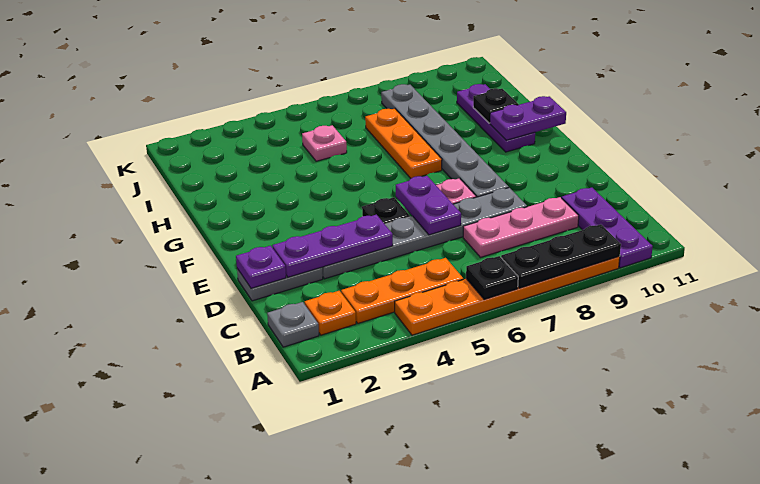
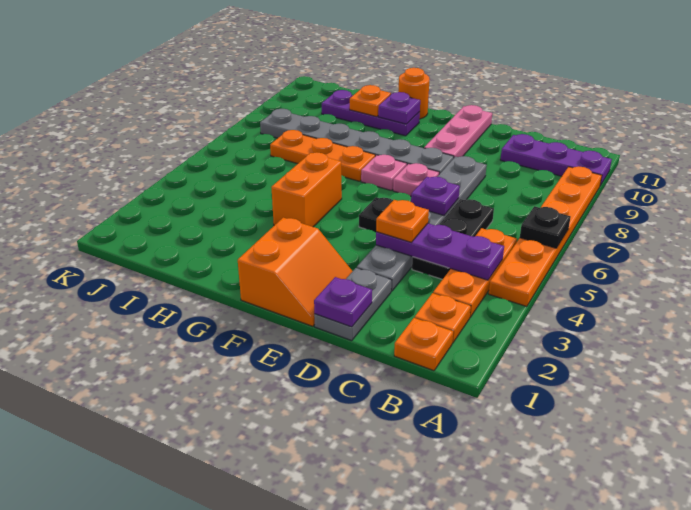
black plate A7:A9 level 2 -> black plate C4:C6 level 1
grey plate B1 level 1 -> orange plate B1 level 1
pink plate C7:C9 level 1 -> pink plate E9:E11 level 1
purple plate D2:D4 level 2 -> purple plate B4:D4 level 2
none -> orange plate D4 level 3
purple plate D6:E6 level 2 -> purple plate D6 level 2
none -> orange slope E1:F2 level 1 top F
none -> orange brick G4:G5 level 1
purple plate G10:G11 level 2 -> purple plate G10 level 2
none -> orange round brick G11 level 1
black plate H10 level 2 -> orange plate H10 level 2
pink plate I5 level 1 -> pink plate F7 level 1

